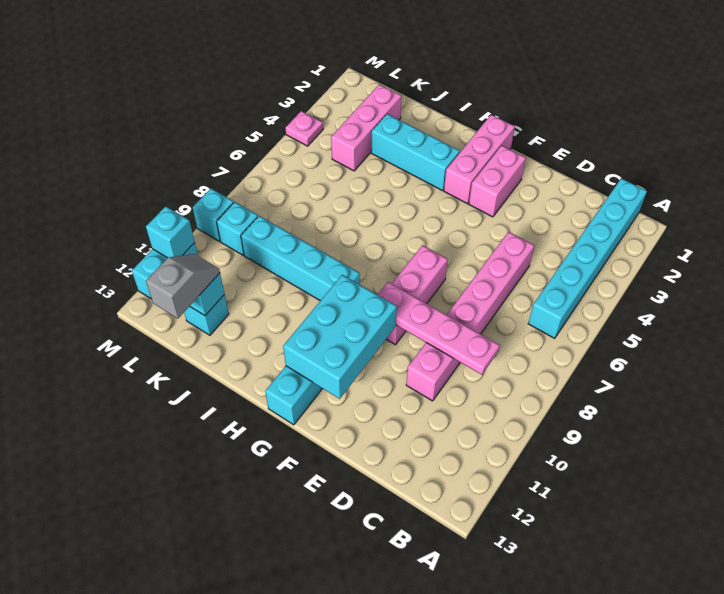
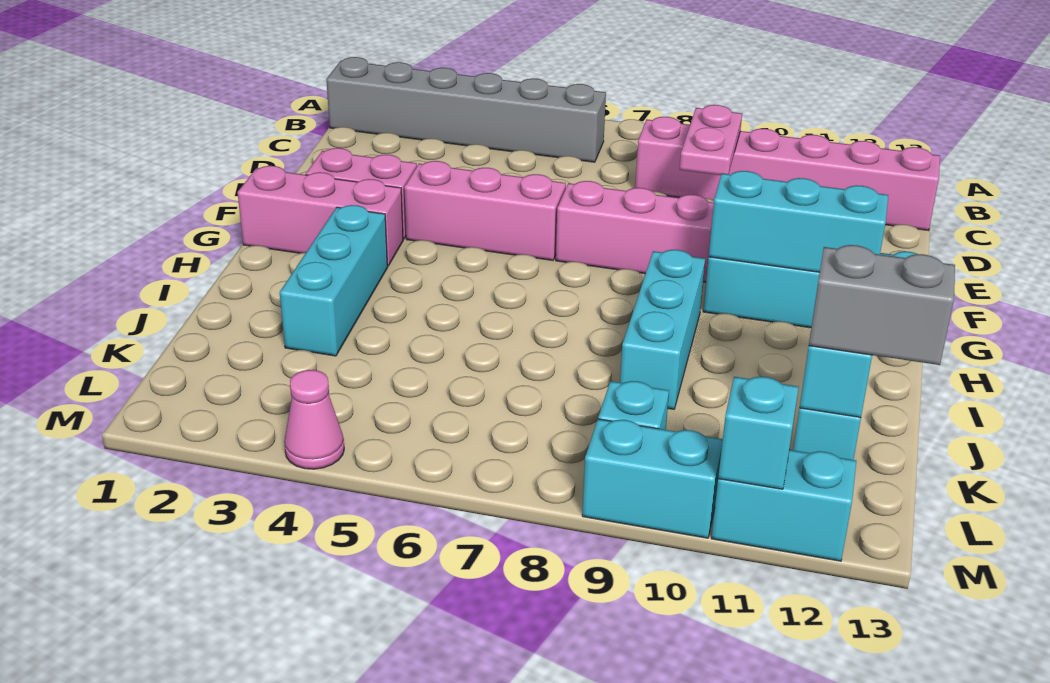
cyan brick B1:B6 level 1 -> grey brick B1:B6 level 1
pink plate C9:F9 level 2 -> pink plate C9:D9 level 2
pink brick D5:D10 level 1 -> pink brick C8:C13 level 1
cyan brick F10:G12 level 2 -> cyan brick G10:G12 level 2
cyan brick H9:K9 level 1 -> cyan brick H9:J9 level 1
pink brick K2:K4 level 1 -> pink brick F4:F6 level 1
grey slope K12:K13 level 3 top 13 -> grey brick K12:K13 level 3
pink plate M4 level 1 -> pink cone M4 level 1
cyan brick M9 level 1 -> cyan brick M9:M10 level 1

